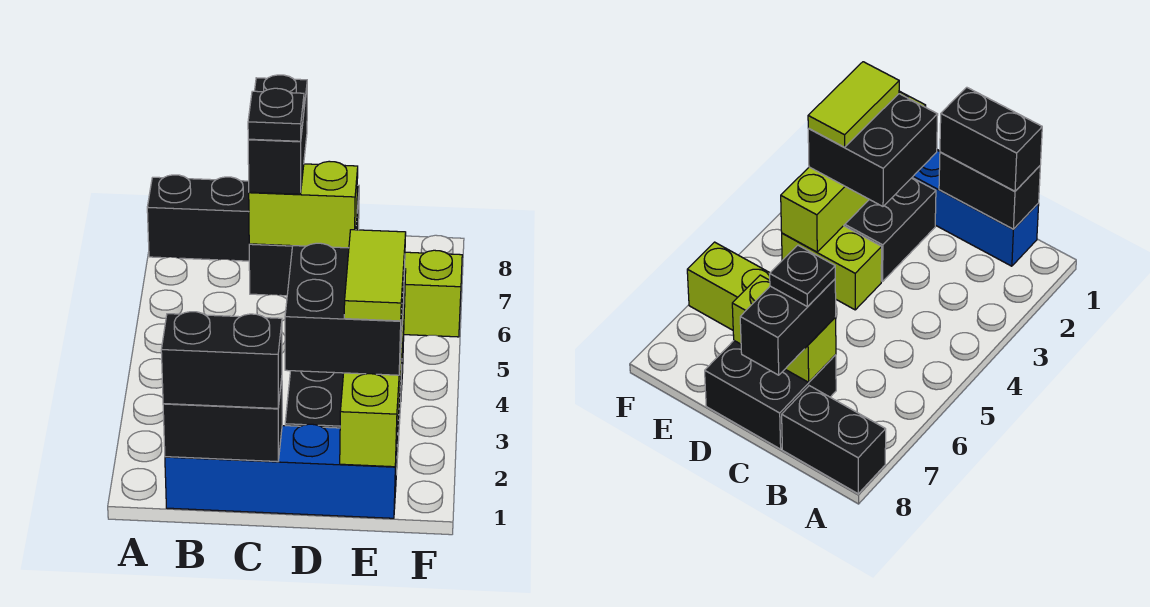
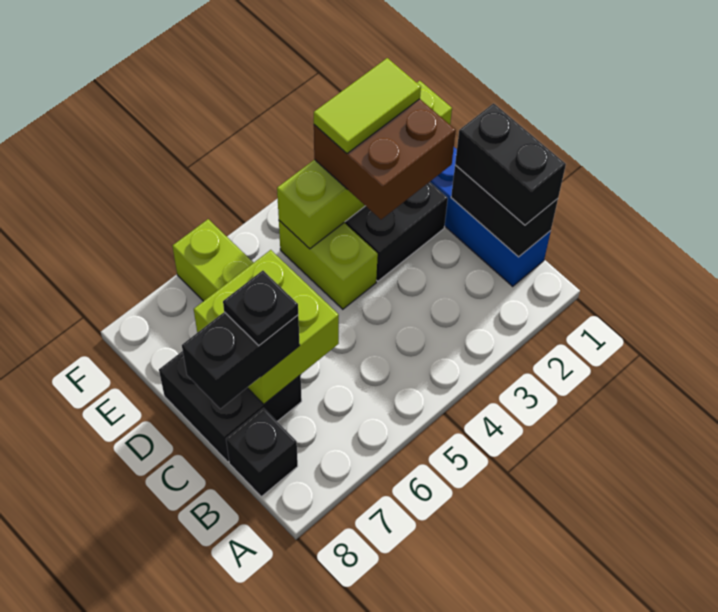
black brick A8:B8 level 1 -> black brick B8 level 1
lime brick C7:D7 level 2 -> lime brick C6:D7 level 2
black brick D2:E3 level 3 -> brown brick D2:E3 level 3

